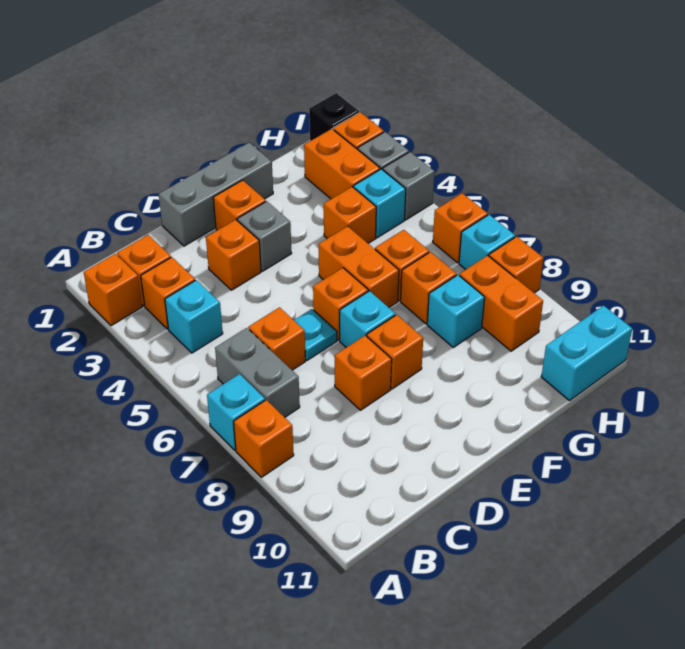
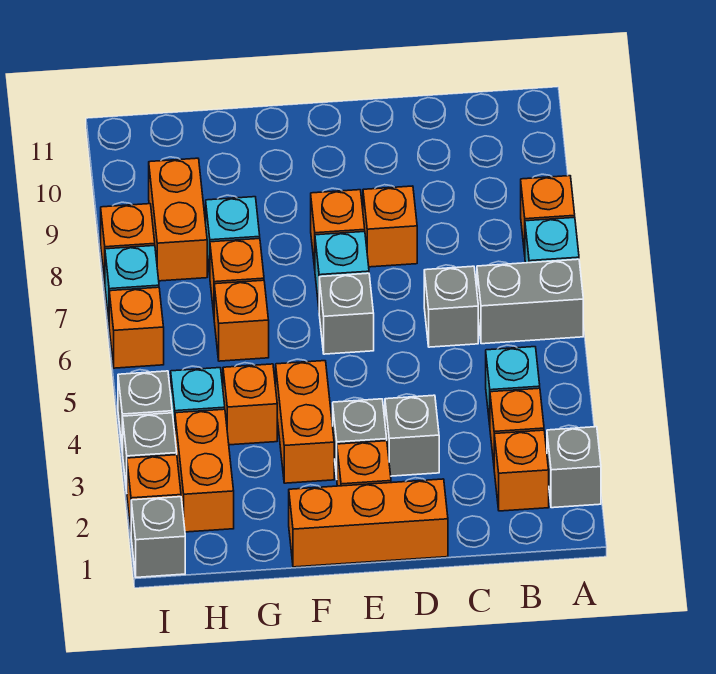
orange brick A2 level 1 -> grey brick A2 level 1
grey brick B6:B7 level 1 -> grey brick A6:B6 level 1
orange brick C6 level 1 -> grey brick C6 level 1
grey brick D1:F1 level 1 -> orange brick D1:F1 level 1
orange brick D3 level 1 -> grey brick D3 level 1
cyan plate D6 level 1 -> none
orange brick E6 level 1 -> grey brick E6 level 1
orange brick F5:F6 level 1 -> orange brick F3:F4 level 1
cyan brick H11:I11 level 1 -> none
black brick I1 level 1 -> grey brick I1 level 1

